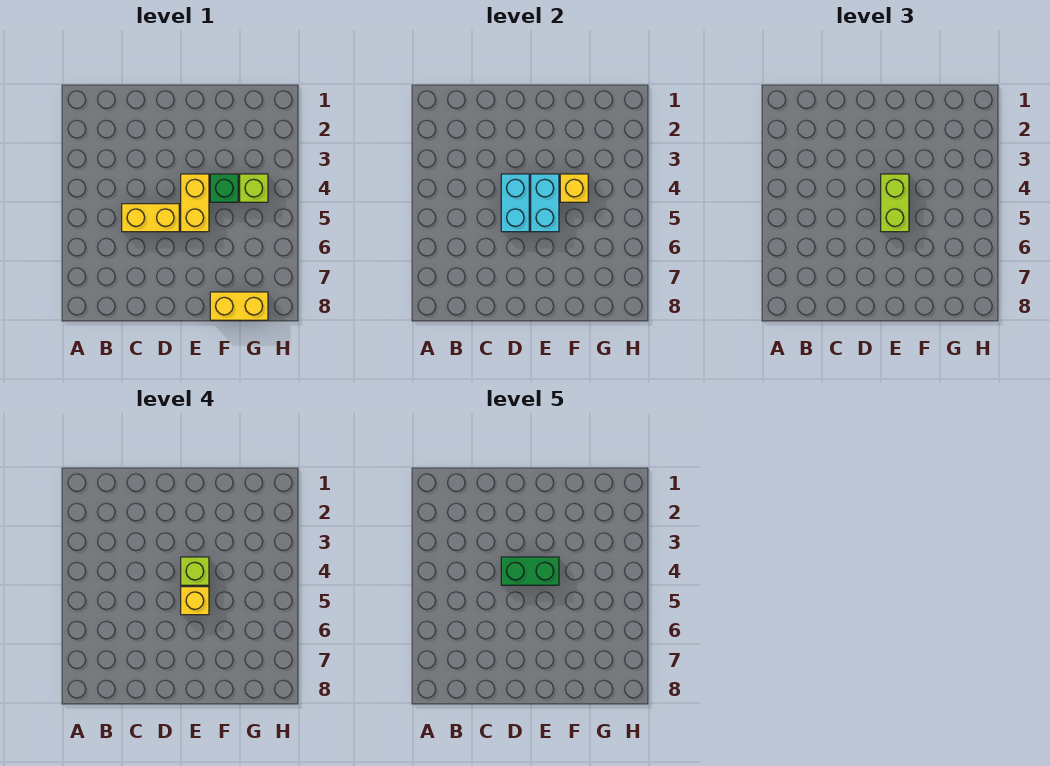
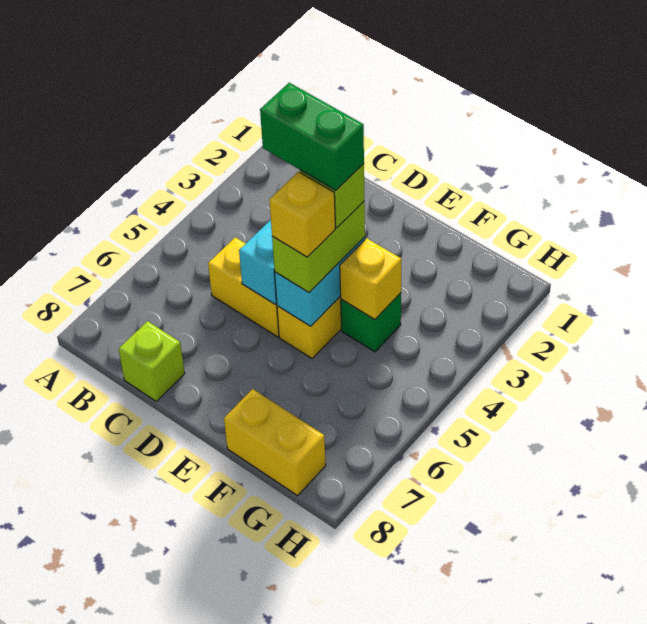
lime brick G4 level 1 -> lime brick C8 level 1

